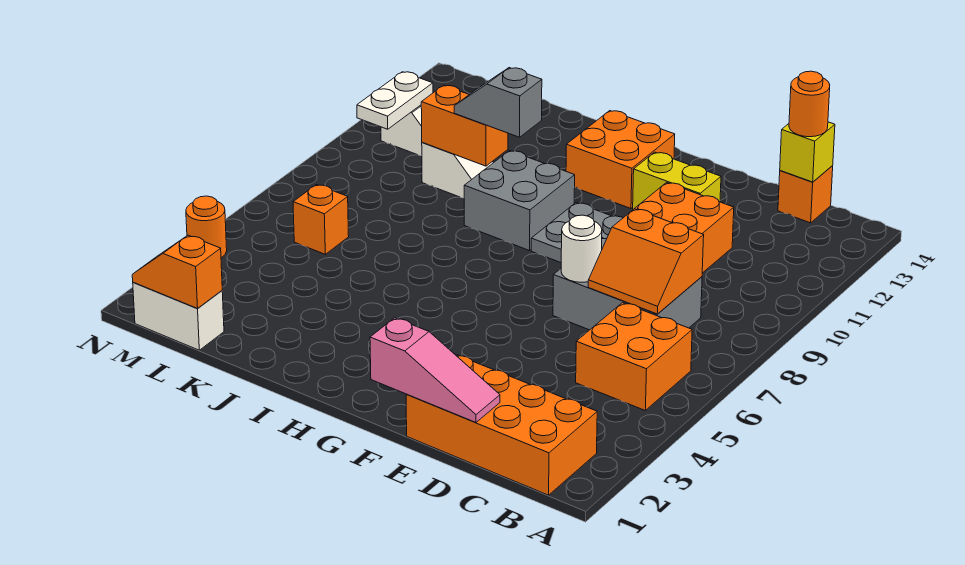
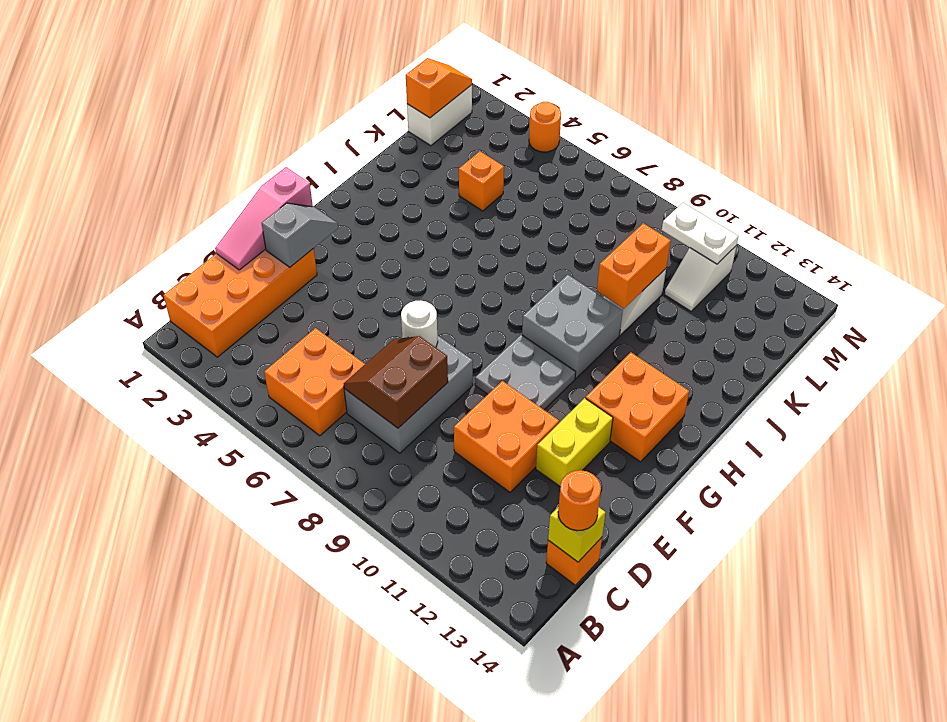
orange slope C7:D8 level 2 top 8 -> brown slope C7:D8 level 2 top 8
grey slope I10:J10 level 3 top I -> grey slope E2:F2 level 2 top E
orange brick L6 level 1 -> orange brick K4 level 1

